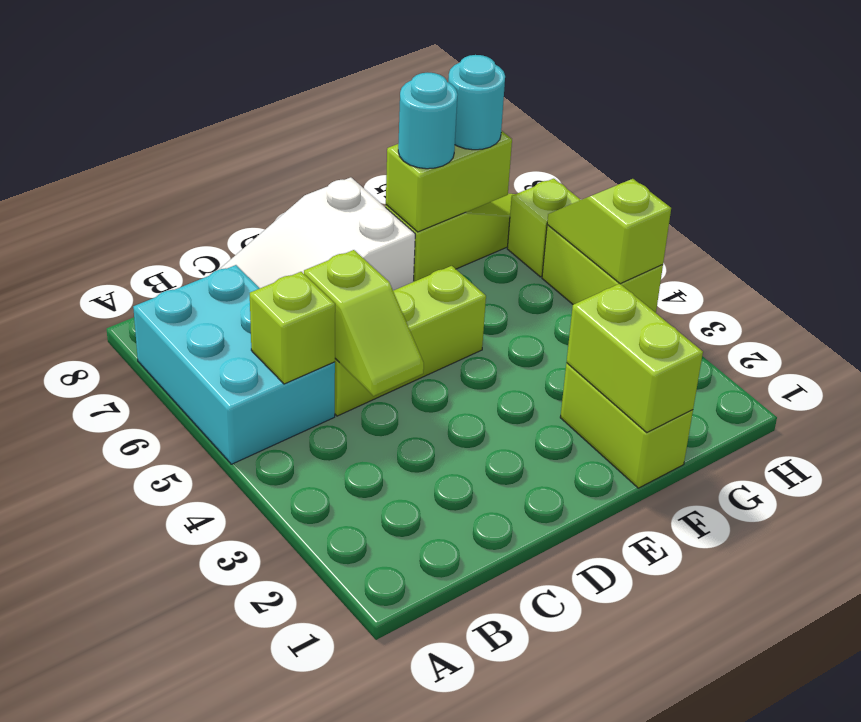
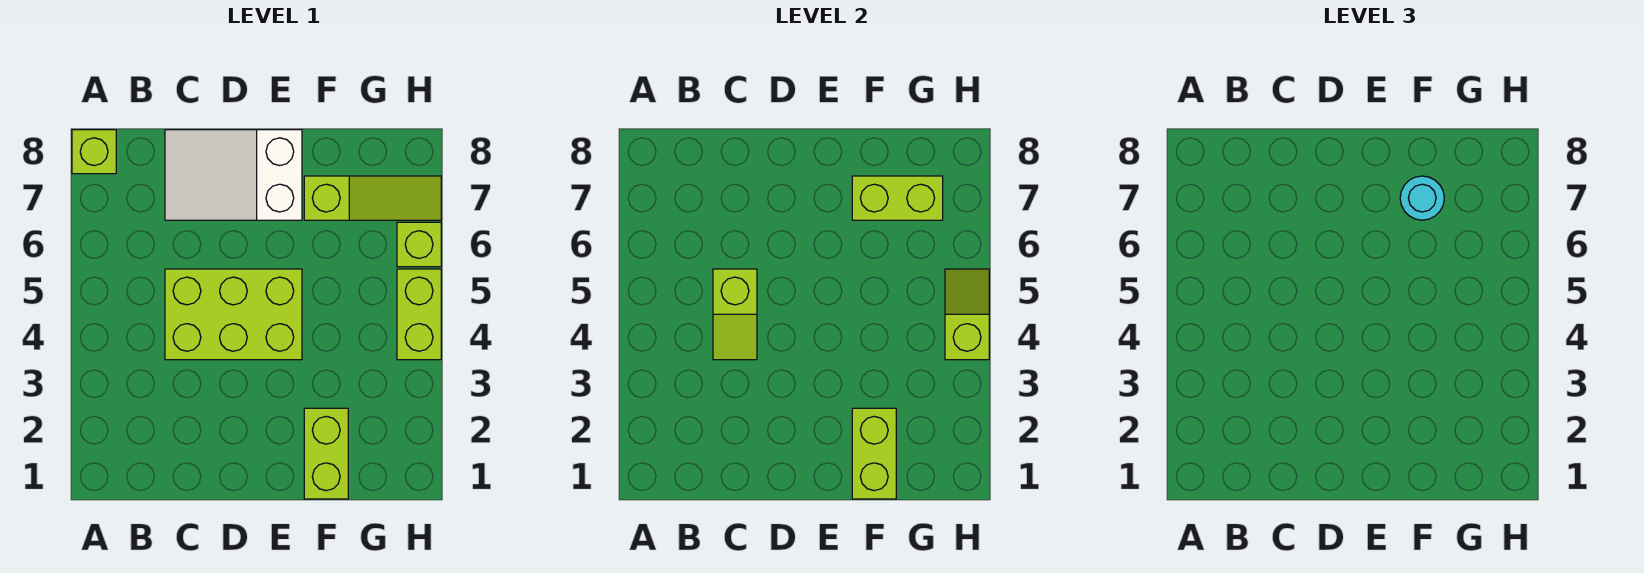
cyan brick A5:B7 level 1 -> none
lime brick B5 level 2 -> lime brick A8 level 1
lime brick C5:E5 level 1 -> lime brick C4:E5 level 1
cyan round brick G7 level 3 -> none

